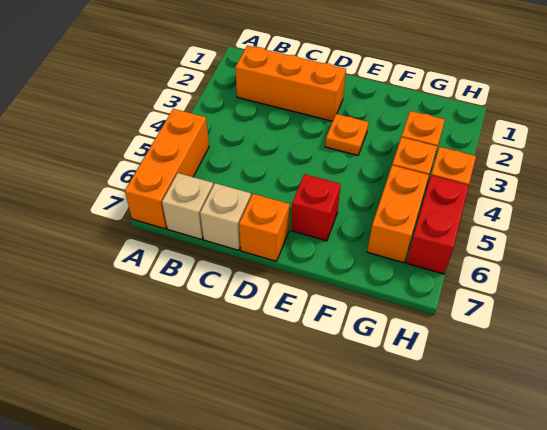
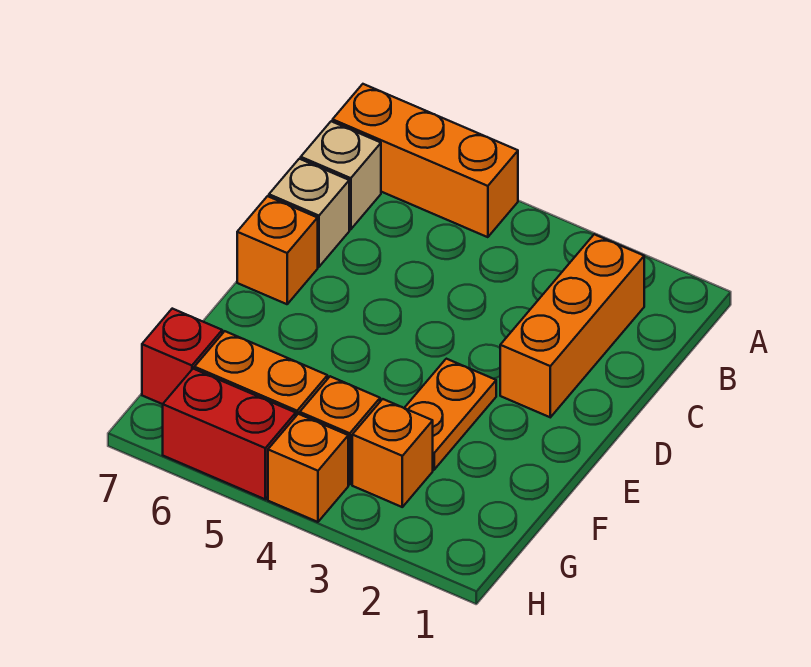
orange plate E3 level 1 -> orange plate E3:F3 level 1
red brick E6 level 1 -> red brick G7 level 1

